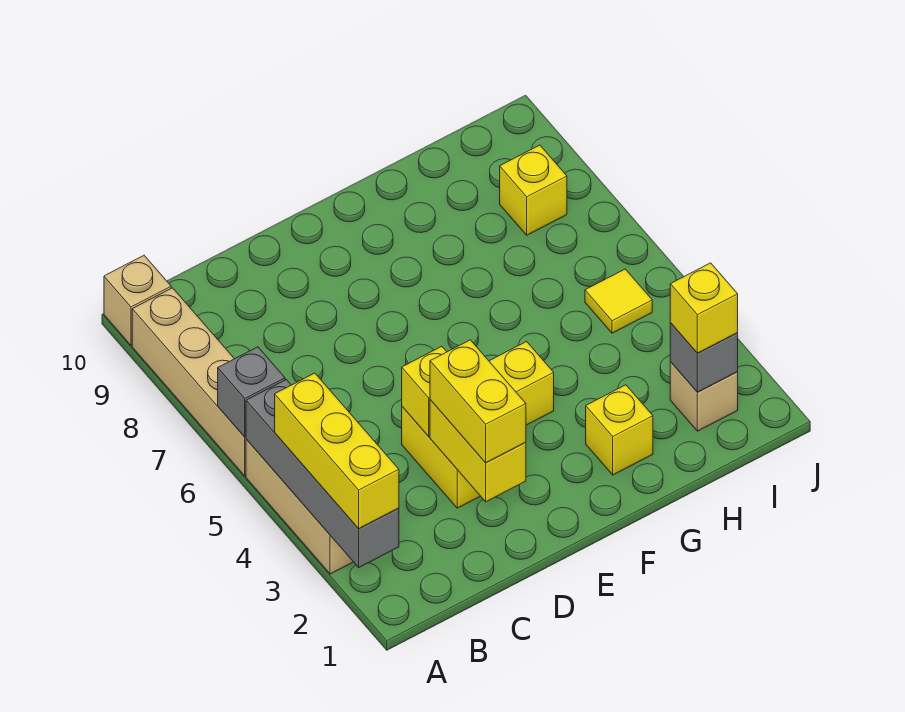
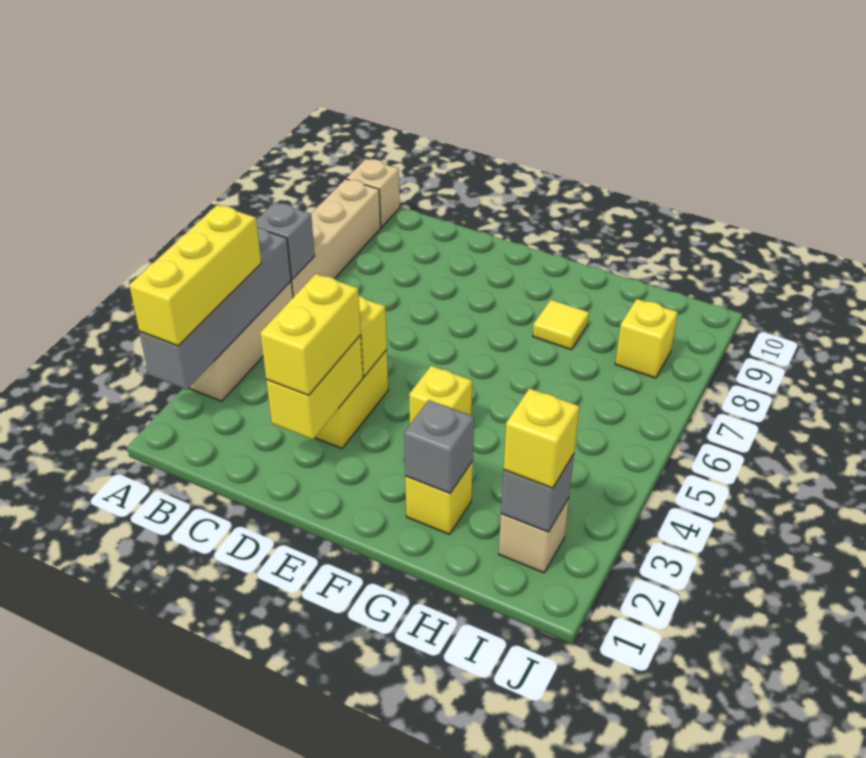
none -> grey brick G2 level 2
yellow tile I5 level 1 -> yellow tile G8 level 1

